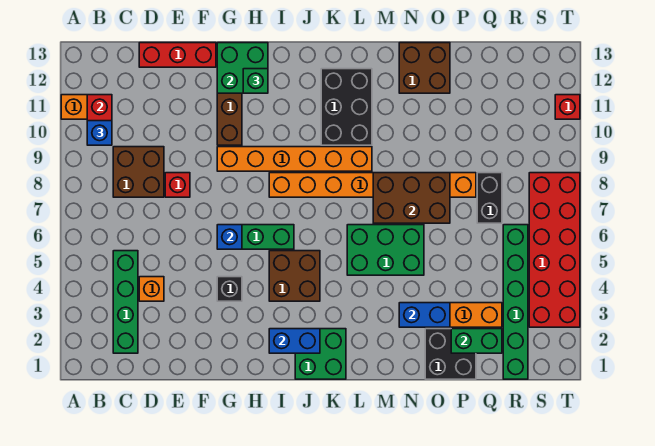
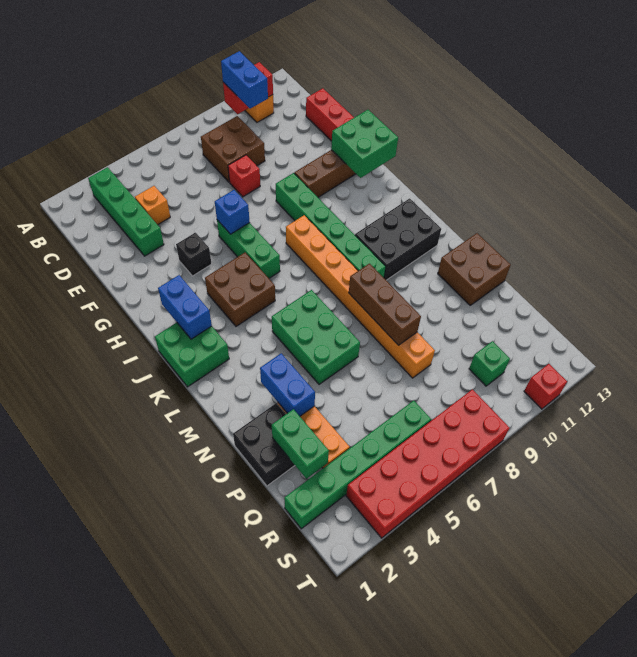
blue brick B10 level 3 -> blue brick B10:C10 level 3
green brick C2:C5 level 1 -> green brick B3:E3 level 1
orange brick G9:L9 level 1 -> green brick G9:L9 level 1
green brick H12 level 3 -> green brick R10 level 1
brown brick M7:O8 level 2 -> brown brick M8:O8 level 2
black brick Q7:Q8 level 1 -> none

